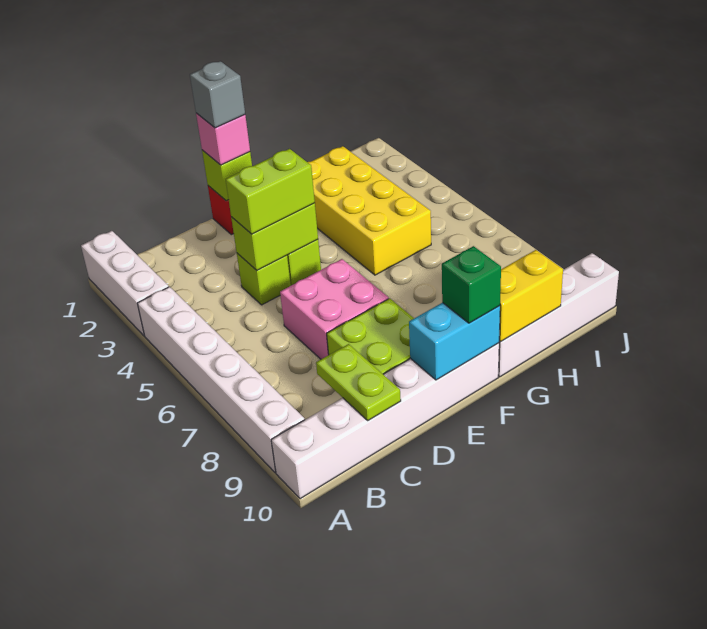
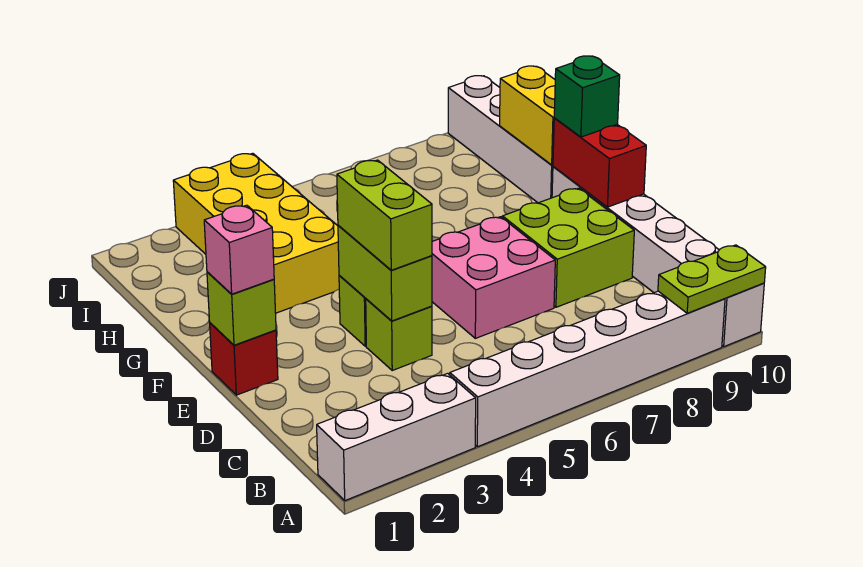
lime plate C9:C10 level 2 -> lime plate A9:A10 level 2
grey brick E1 level 4 -> none
cyan brick E10:F10 level 2 -> red brick E10:F10 level 2
yellow brick G2:H5 level 1 -> yellow brick G3:J4 level 1

